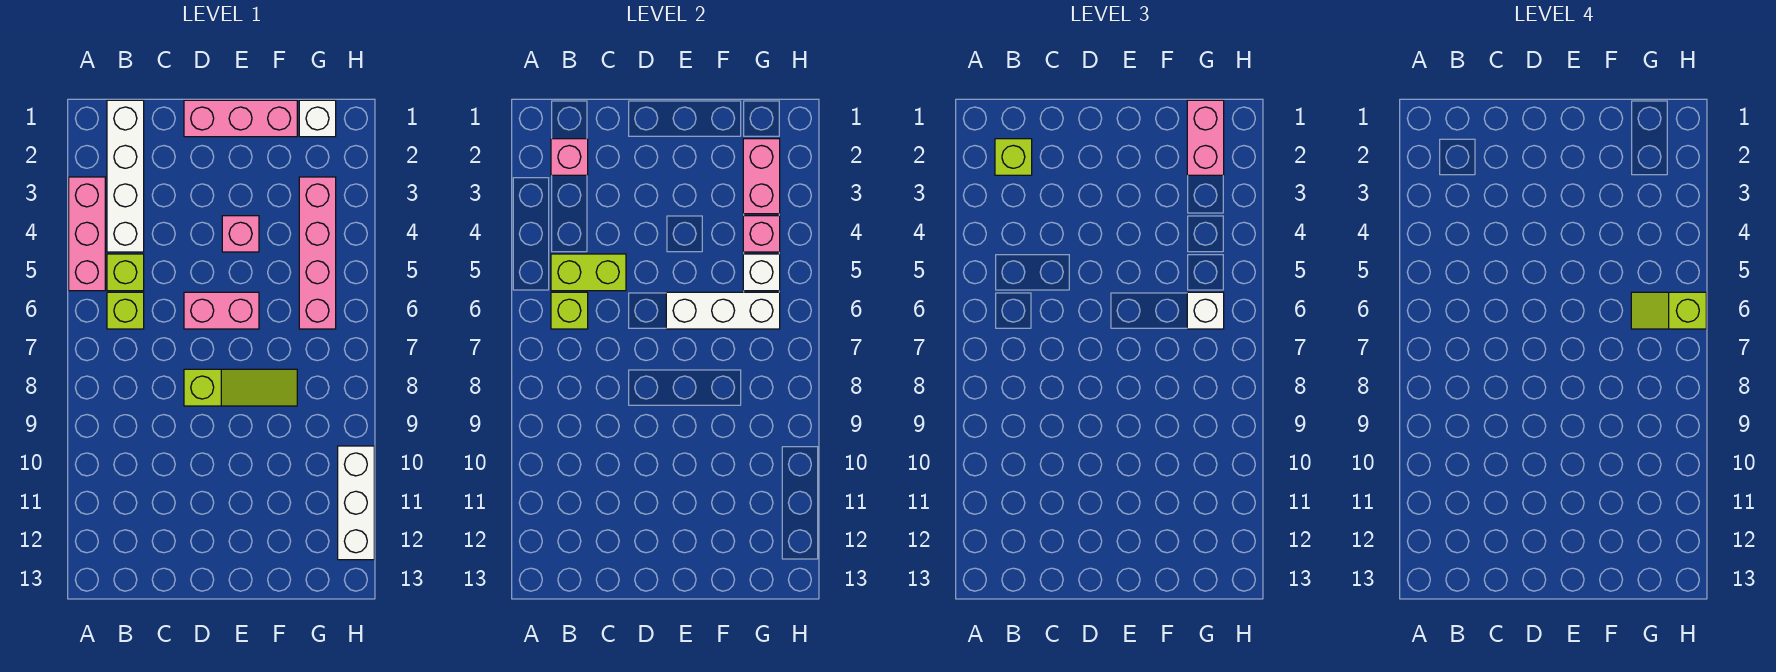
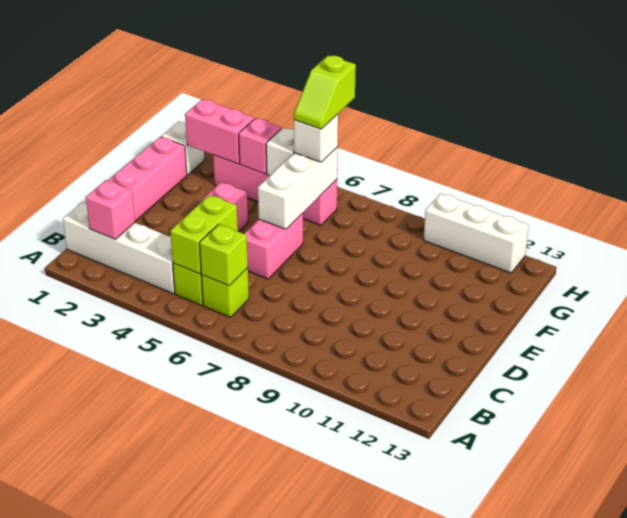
pink brick A3:A5 level 1 -> none
lime brick B2 level 3 -> none
lime slope D8:F8 level 1 top D -> none
pink brick G1:G2 level 3 -> none

